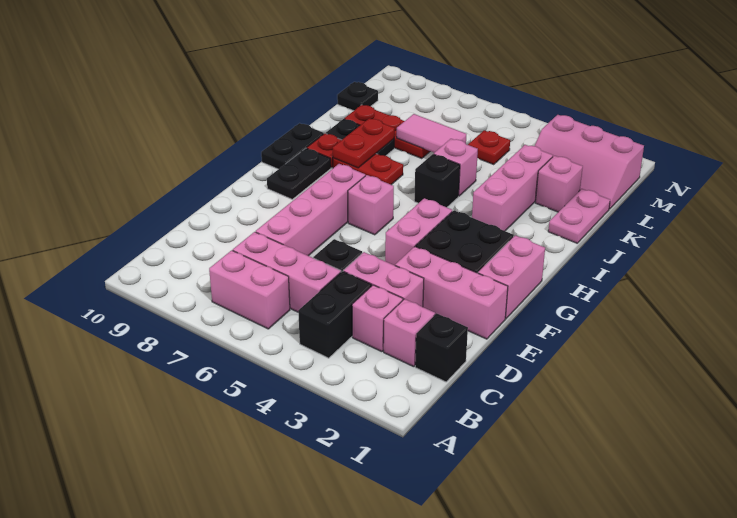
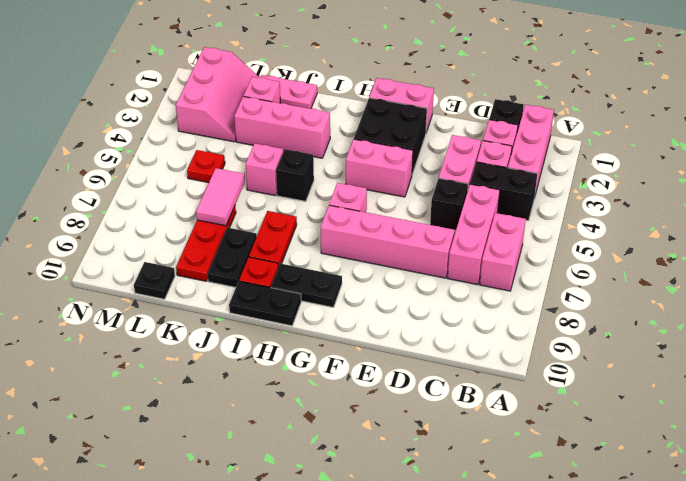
pink brick E1:E3 level 1 -> pink brick B1:B3 level 1
red plate I8:J8 level 2 -> none

